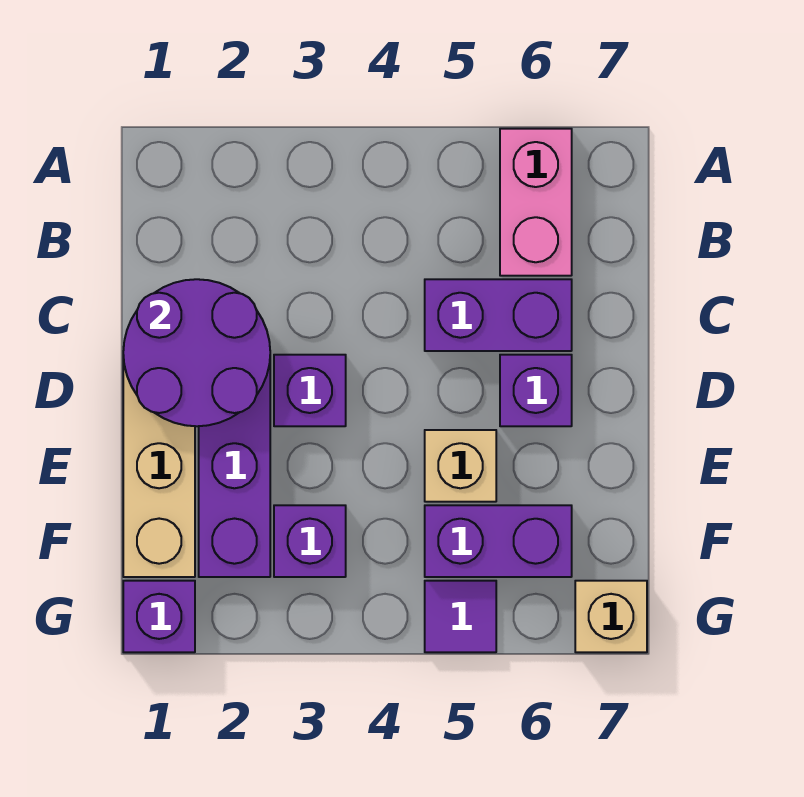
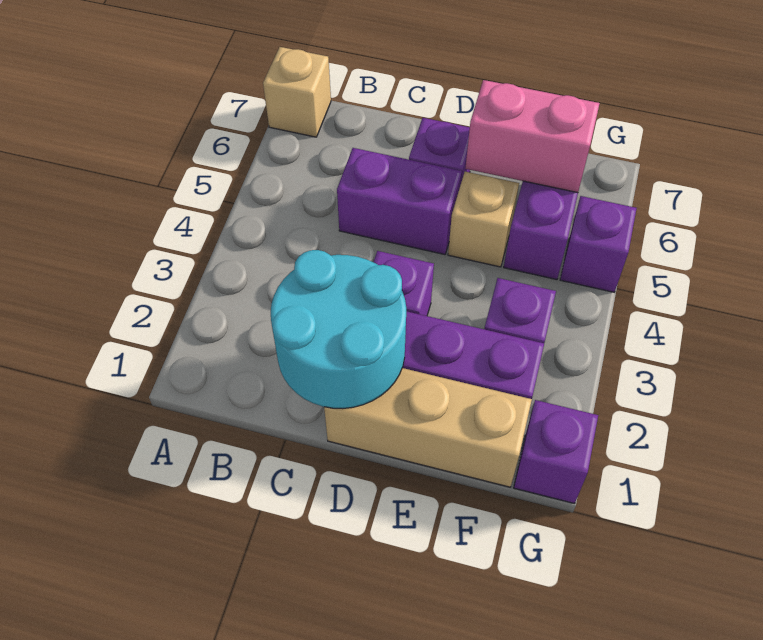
pink brick A6:B6 level 1 -> pink brick E6:F6 level 2
purple round brick C1:D2 level 2 -> cyan round brick C1:D2 level 2
purple brick C5:C6 level 1 -> purple brick C5:D5 level 1
purple tile G5 level 1 -> purple brick G5 level 1
tan brick G7 level 1 -> tan brick A7 level 1

